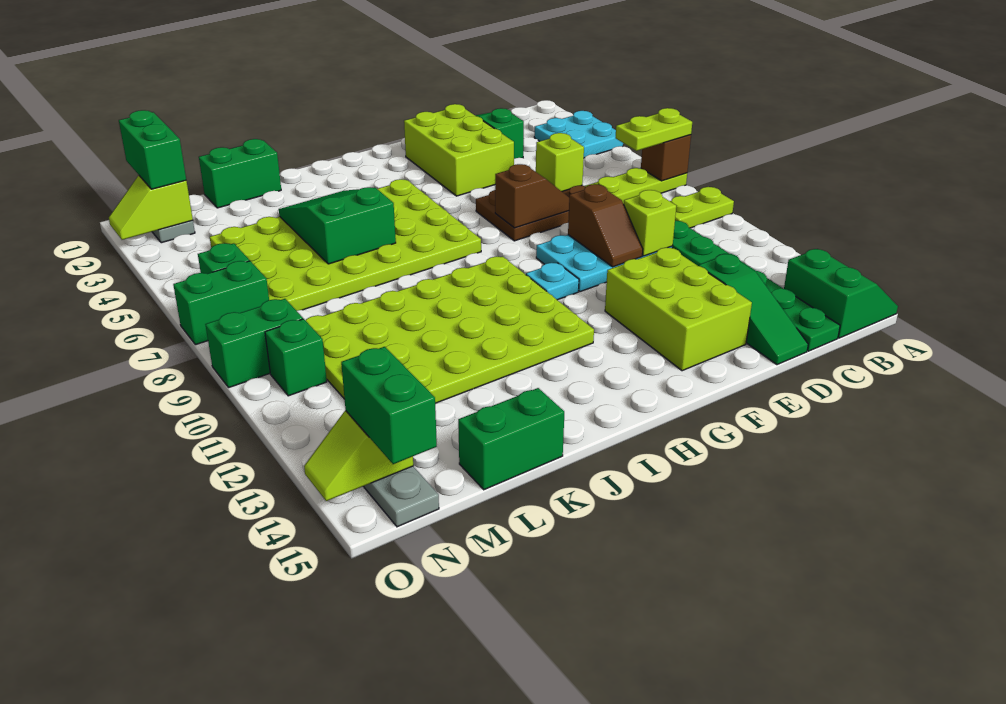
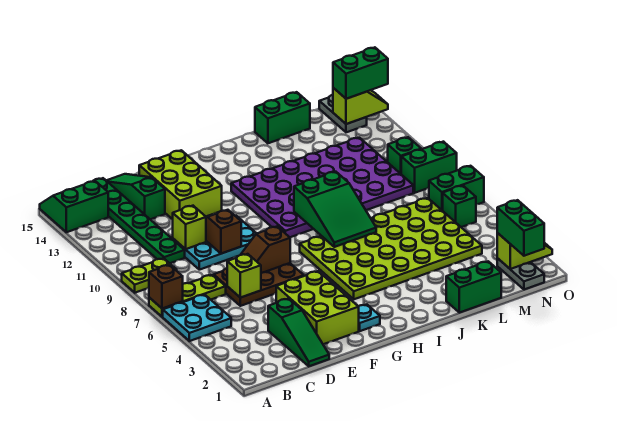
cyan plate A3:B4 level 1 -> cyan plate A5:B6 level 1
lime plate A7:B7 level 3 -> none
green slope A14:B15 level 1 top B -> green slope A14:B15 level 1 top 14
cyan plate G10 level 1 -> cyan plate G2 level 1
lime plate H9:M12 level 1 -> purple plate H9:M12 level 1
green slope J4:K6 level 2 top 6 -> green slope I7:J9 level 2 top 9
green brick N14:N15 level 3 -> green brick N14:O14 level 3

